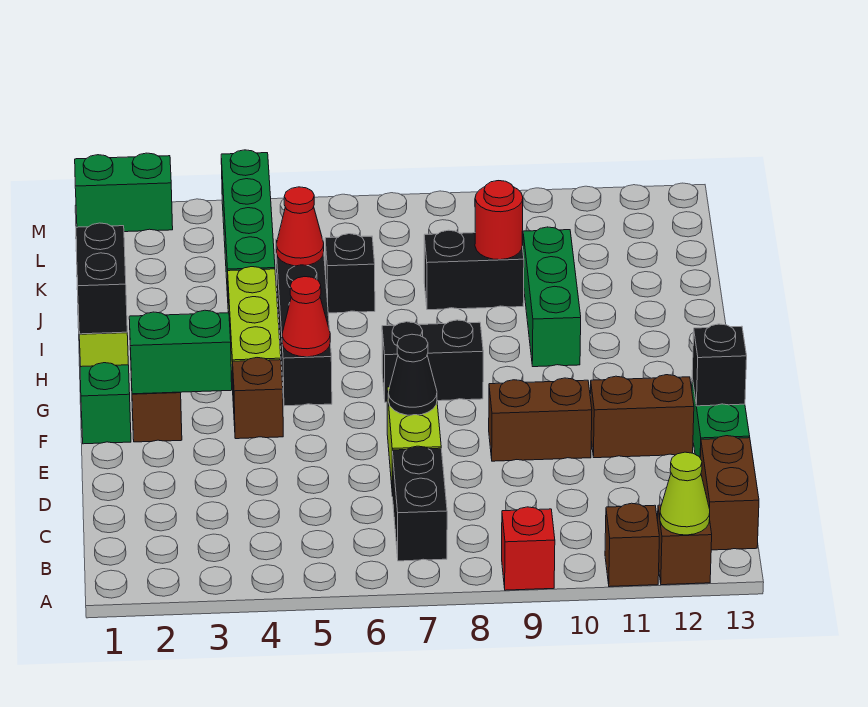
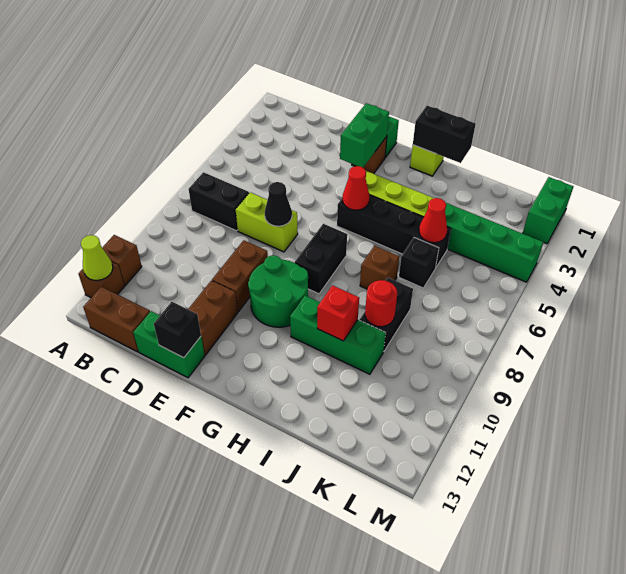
red brick A9 level 1 -> red brick I10 level 2
brown brick F4 level 1 -> brown brick I7 level 1
none -> green round brick F9:G10 level 1

